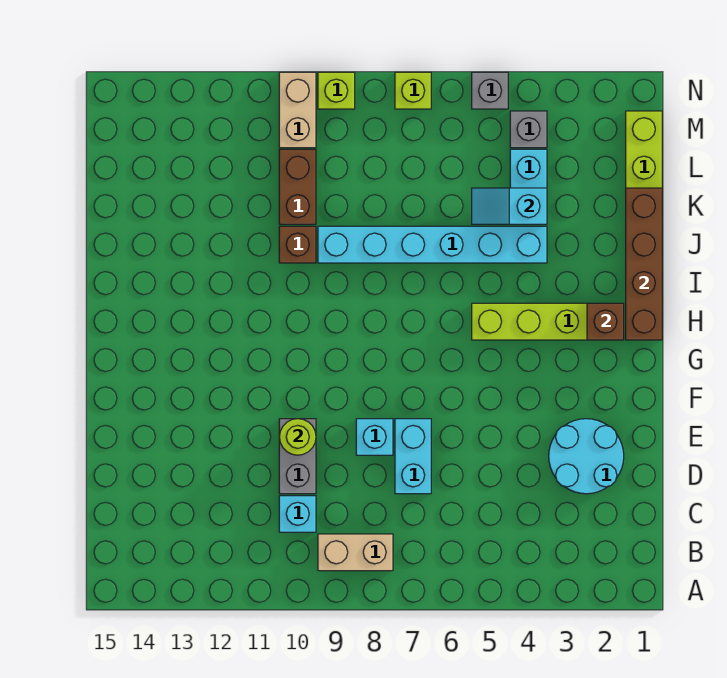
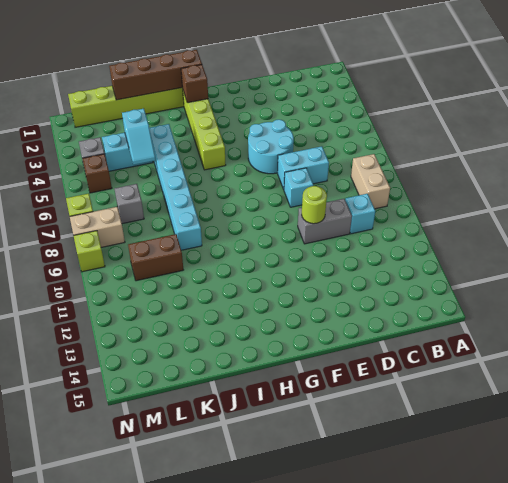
cyan round brick D2:E3 level 1 -> cyan round brick E5:F6 level 1
brown brick J10 level 1 -> brown brick M5 level 1
tan brick M10:N10 level 1 -> tan brick M8:N8 level 1
grey brick N5 level 1 -> grey brick L7 level 1

